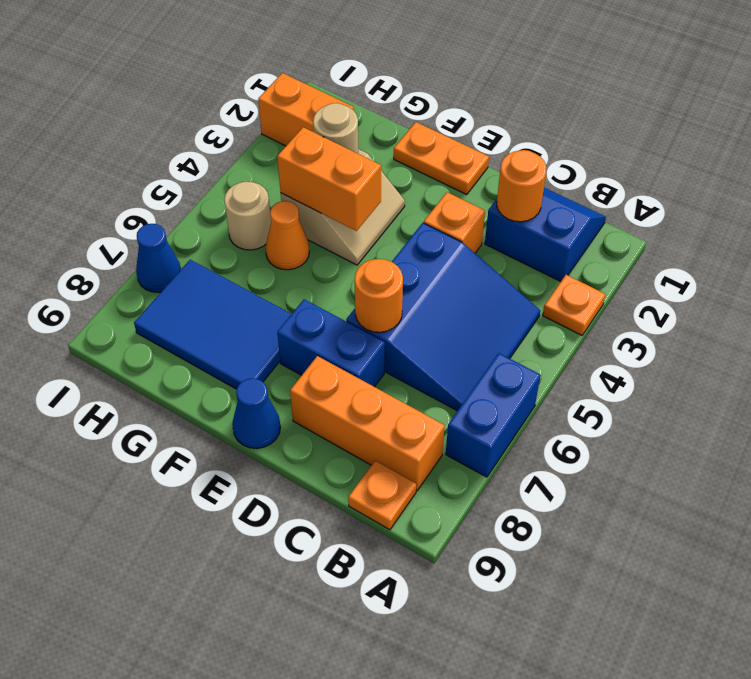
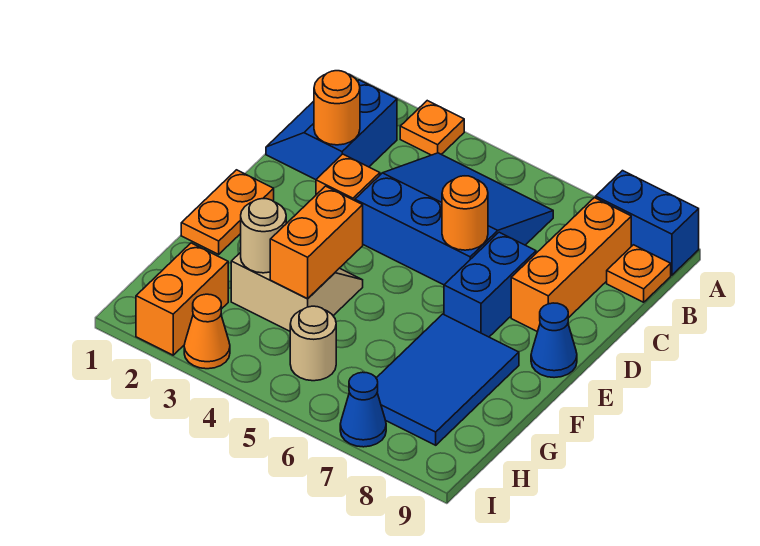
blue brick A6:A7 level 1 -> blue brick A8:A9 level 1
orange cone G5 level 1 -> orange cone I3 level 1

